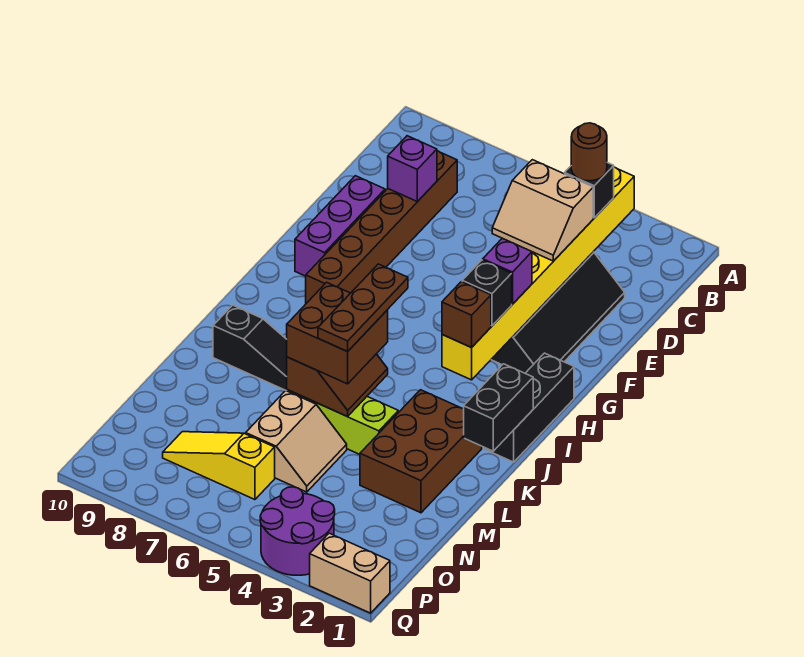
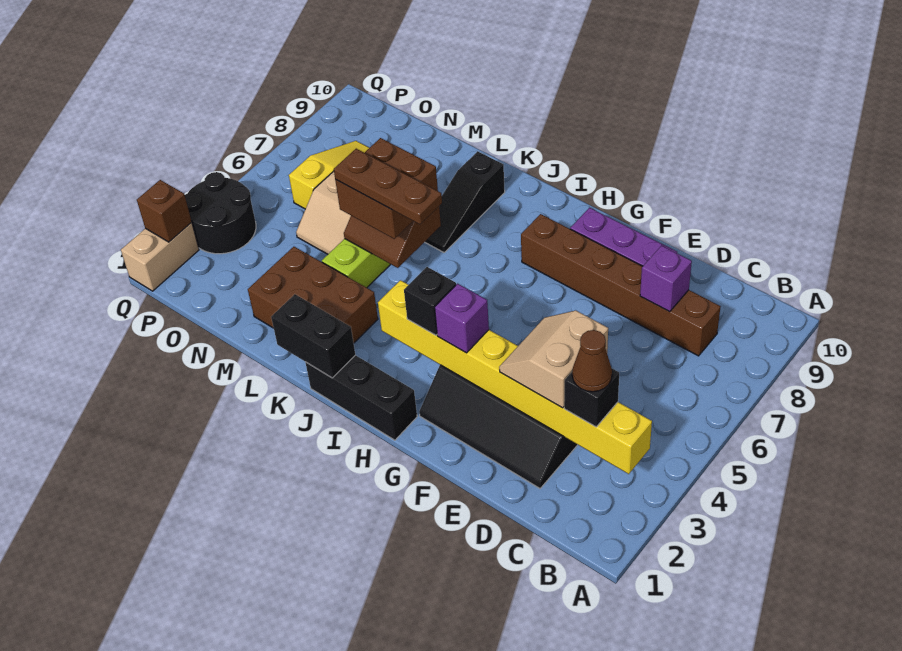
brown round brick C3 level 4 -> brown cone C3 level 4
brown brick I3 level 3 -> brown brick Q2 level 2
purple round brick P3:Q4 level 1 -> black round brick P3:Q4 level 1

